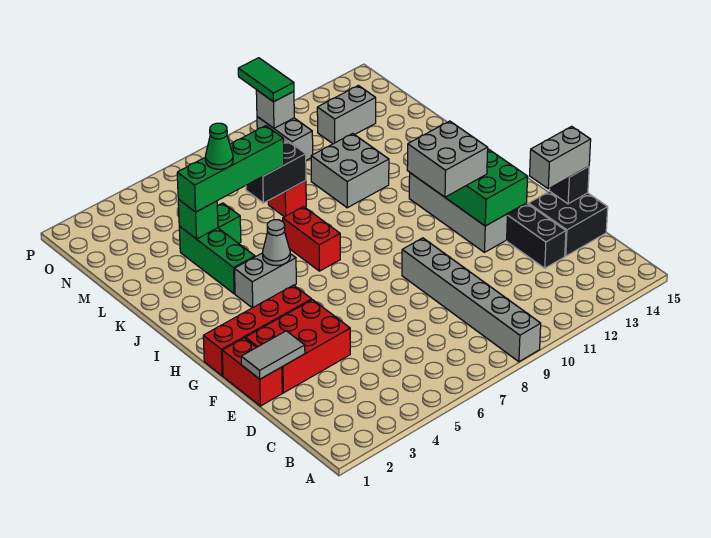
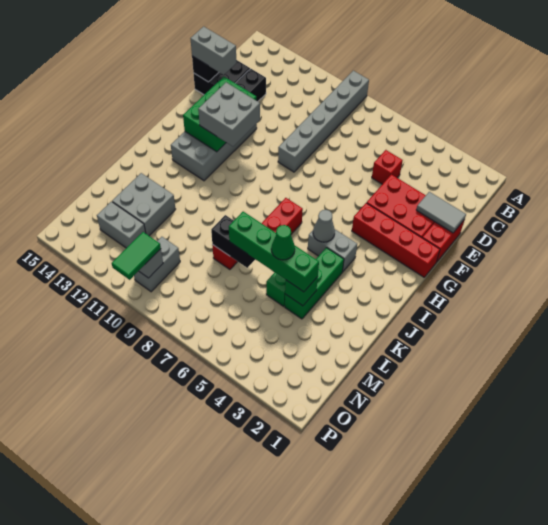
none -> red brick D5 level 1
grey brick K10:L11 level 1 -> grey brick L12:M13 level 1

